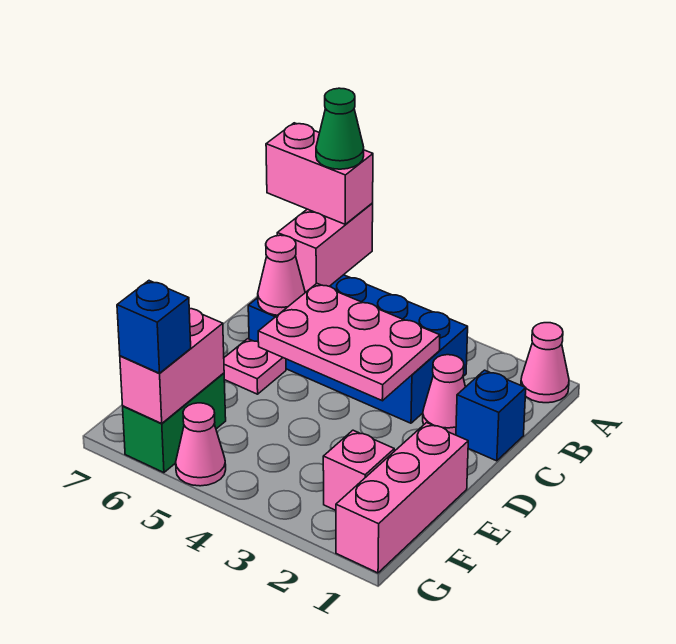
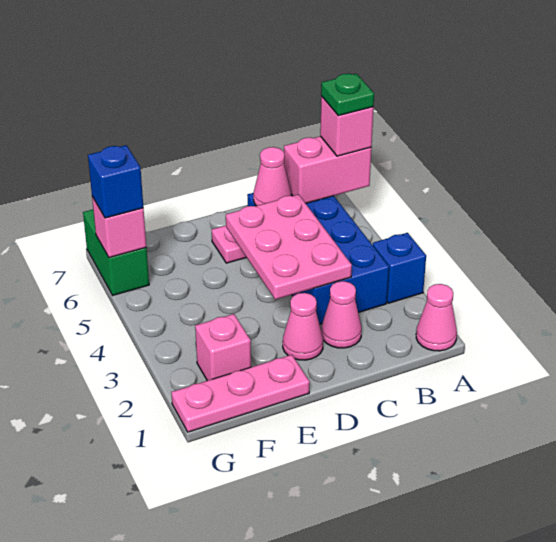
pink brick A6:A7 level 3 -> pink brick A6 level 3
green cone A6 level 4 -> green plate A6 level 4
blue brick C1 level 1 -> blue brick A3 level 1
pink brick E1:G1 level 1 -> pink plate E1:G1 level 1
green brick F6:G6 level 1 -> green brick G6:G7 level 1
pink brick F6:G6 level 2 -> pink brick G6 level 2
pink cone G5 level 1 -> pink cone D2 level 1

